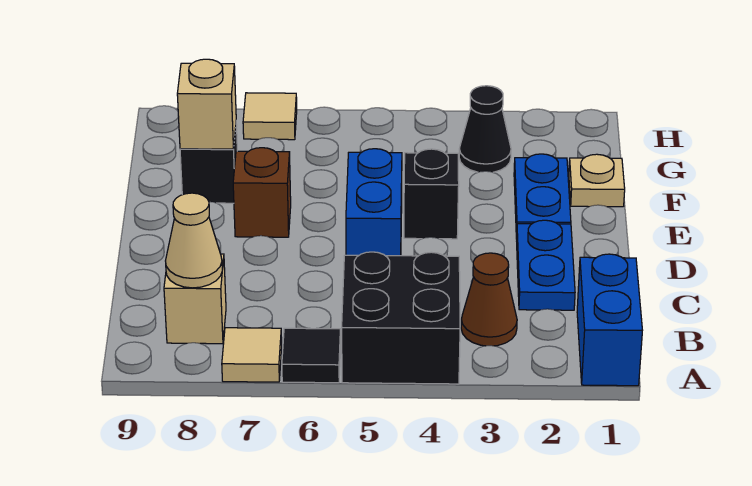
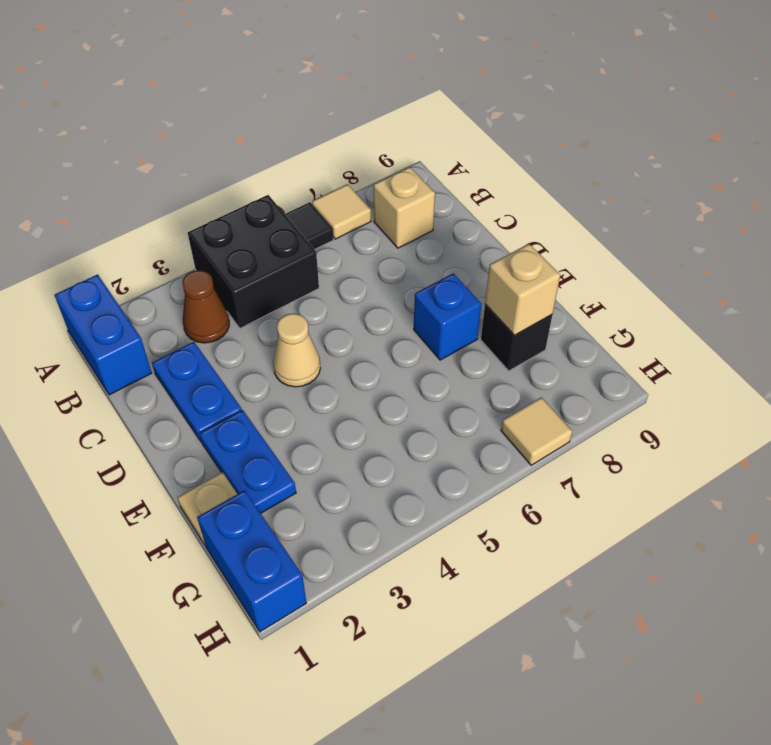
tan cone B8 level 2 -> tan cone D4 level 1
blue brick D5:E5 level 1 -> blue brick G1:H1 level 1
black brick E4 level 1 -> none
brown brick E7 level 1 -> blue brick E7 level 1
black cone G3 level 1 -> none

